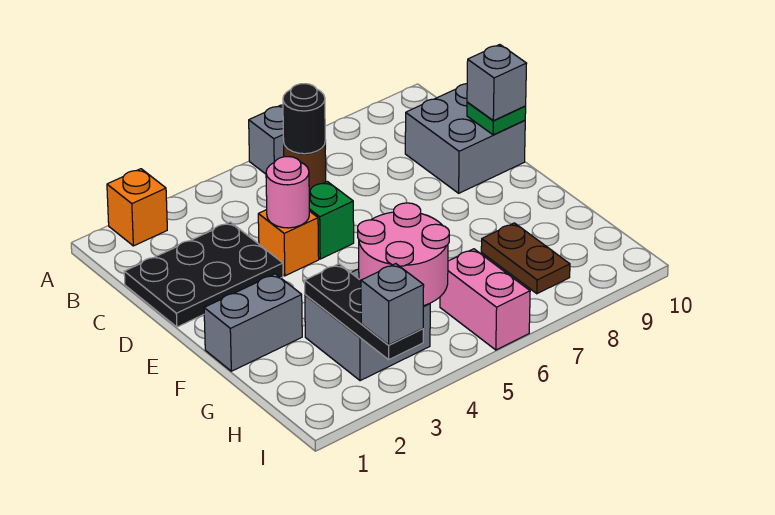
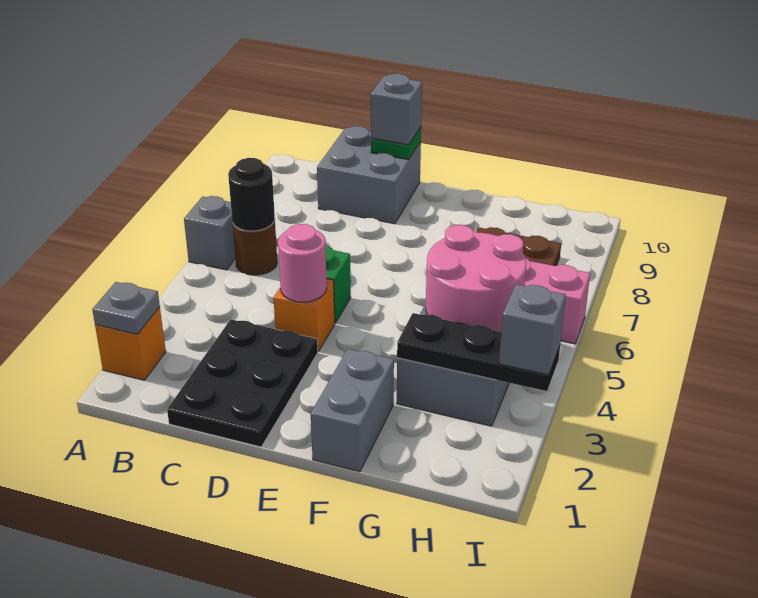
none -> grey plate A2 level 2

